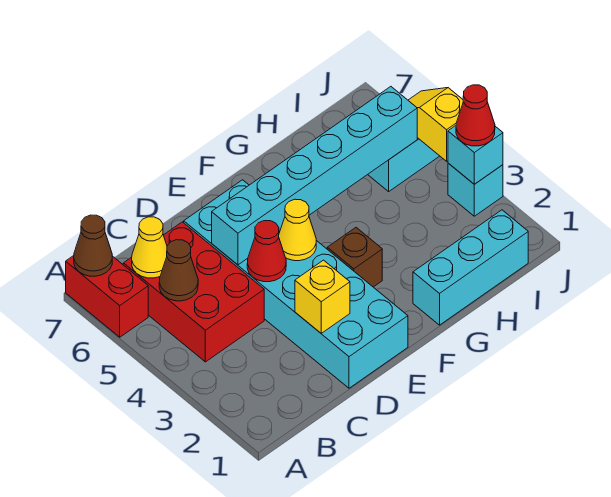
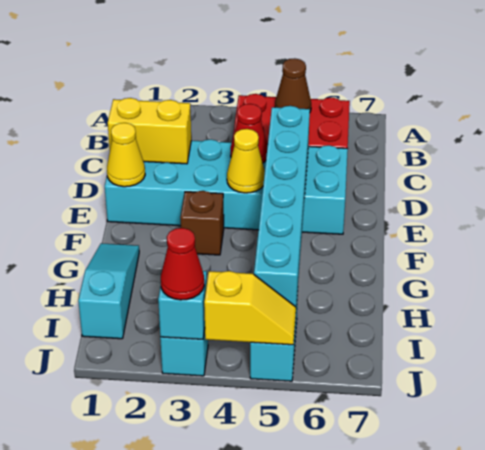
red brick A6:A7 level 1 -> none
brown cone A7 level 2 -> none
yellow cone B6 level 2 -> yellow cone E1 level 2
yellow brick D2 level 2 -> yellow brick D1:D2 level 2
cyan brick G1:I1 level 1 -> cyan slope G1:I1 level 1 top I

